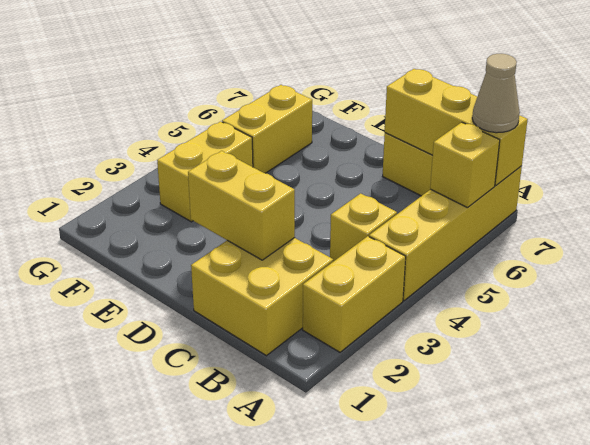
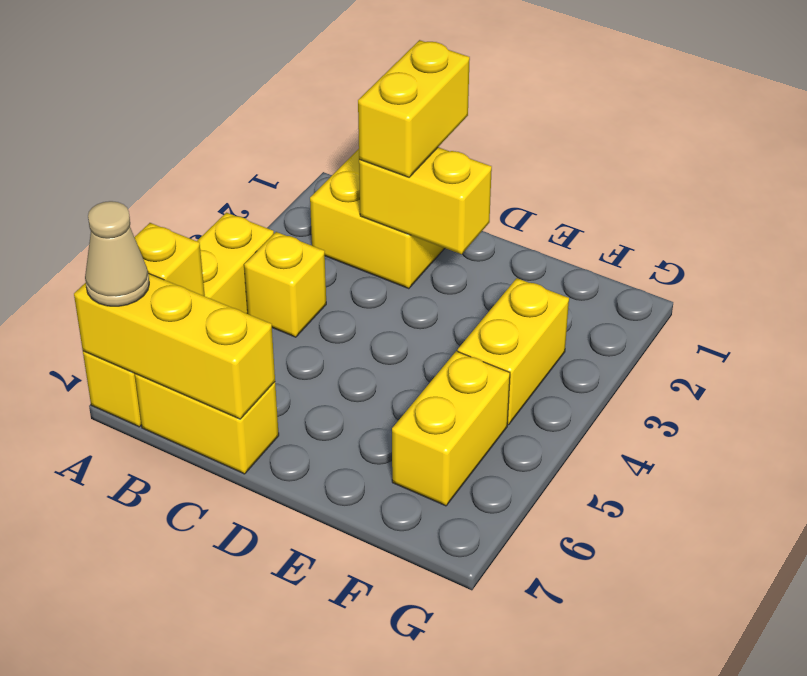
yellow brick A2:A3 level 1 -> yellow brick C1:C2 level 3

